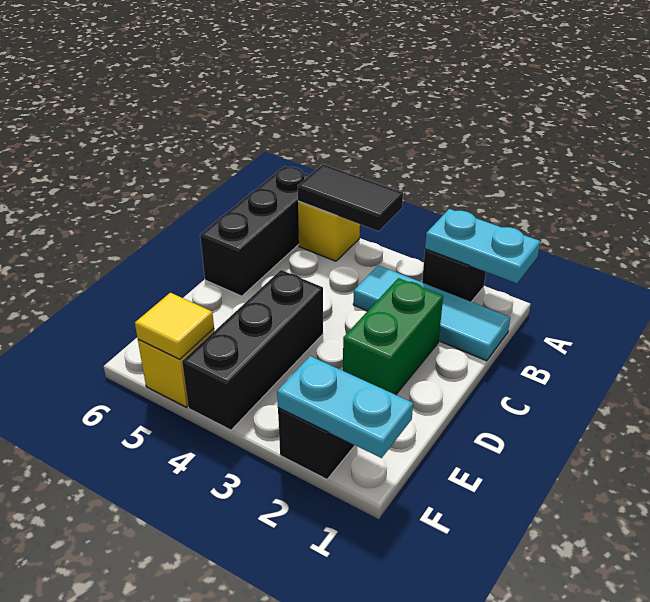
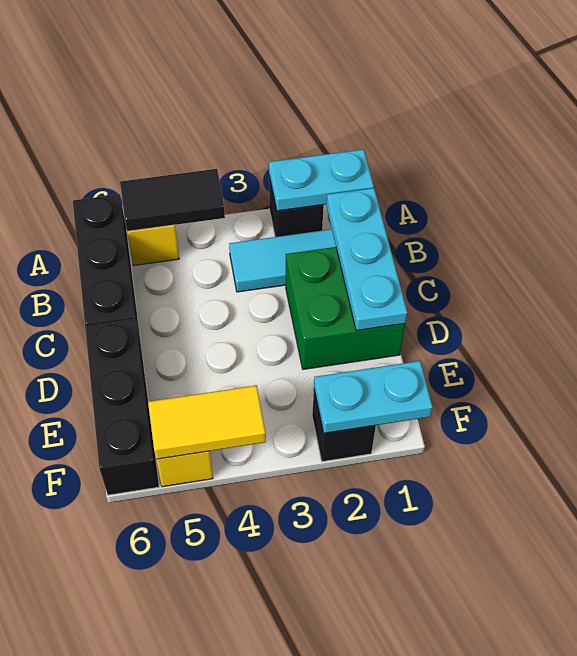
none -> cyan plate B1:D1 level 2
green brick C2:D2 level 1 -> green brick C1:D2 level 1
black brick D4:F4 level 1 -> black brick D6:F6 level 1
yellow tile F5 level 2 -> yellow tile F4:F5 level 2

